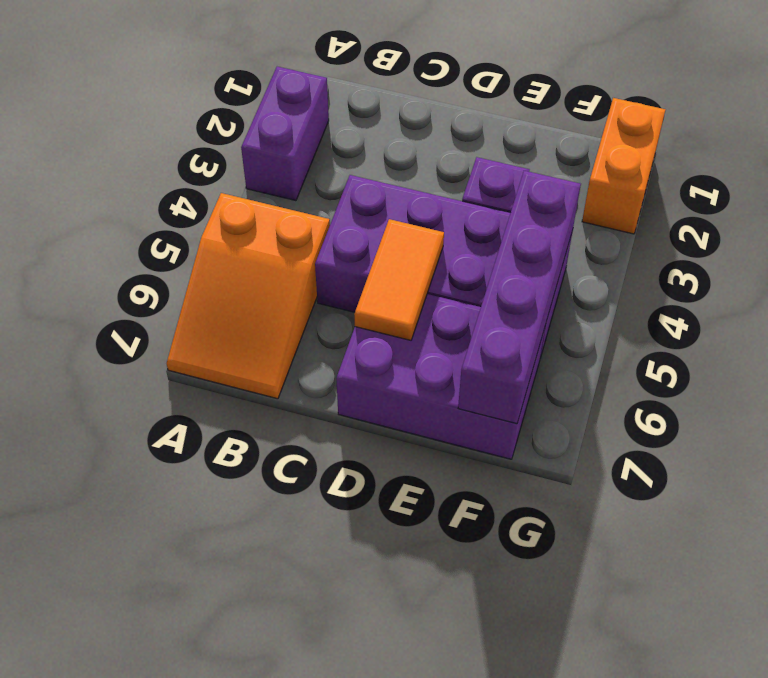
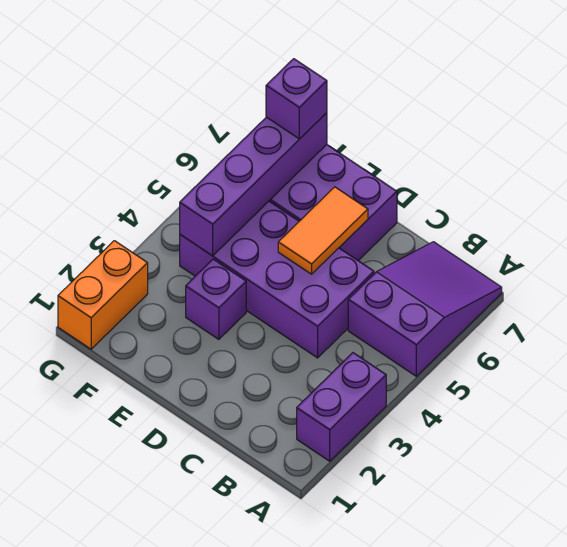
orange slope A5:B7 level 1 top 5 -> purple slope A5:B7 level 1 top 5
none -> purple brick F7 level 3

